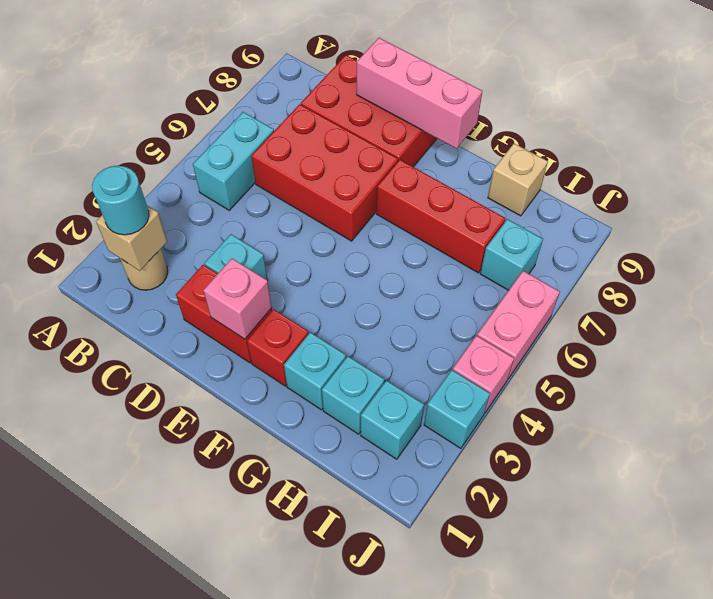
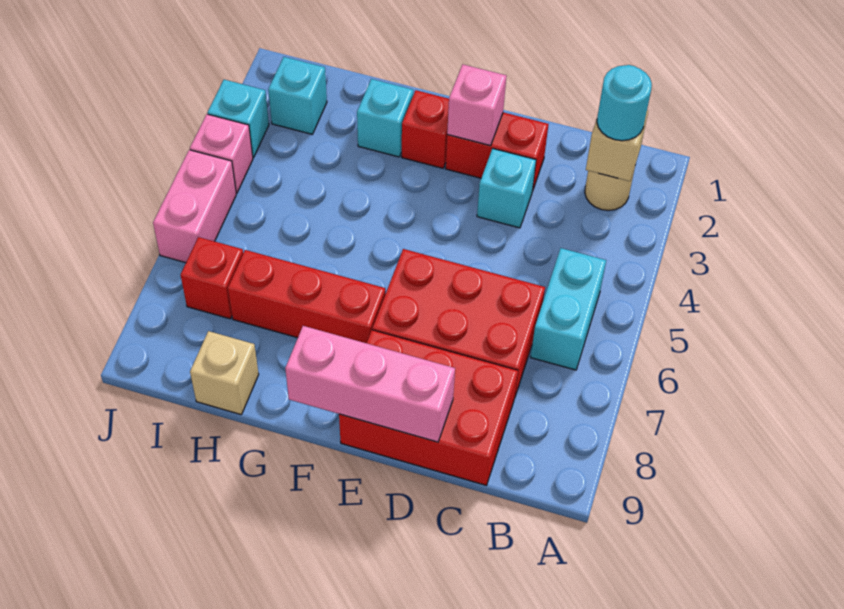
cyan brick H2 level 1 -> none
cyan brick I7 level 1 -> red brick I7 level 1

